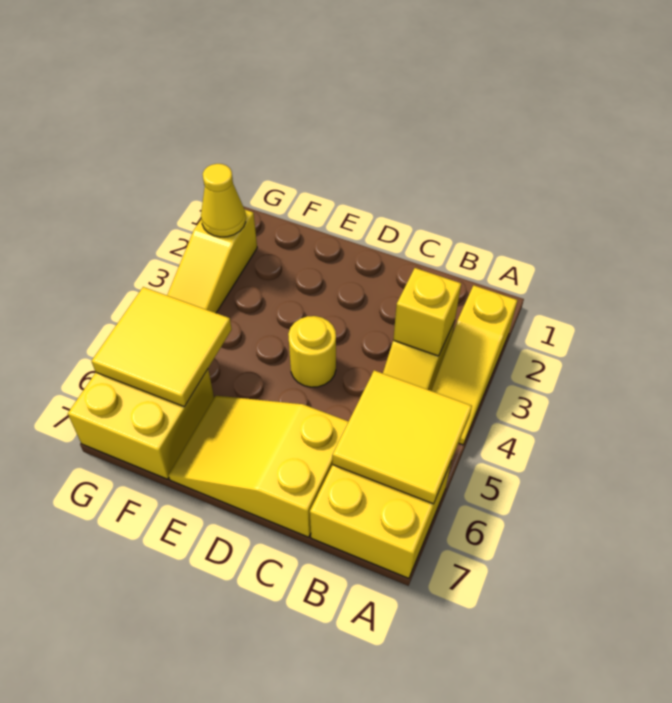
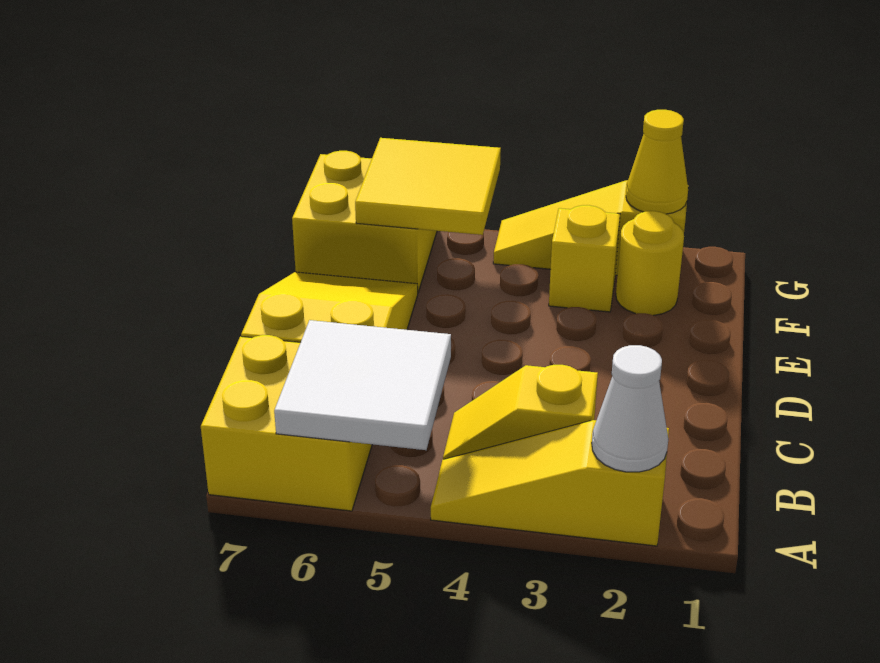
none -> white cone A2 level 2
yellow tile A5:B6 level 2 -> white tile A5:B6 level 2
yellow brick B3 level 2 -> yellow brick F3 level 1
yellow round brick D4 level 1 -> yellow round brick F2 level 1

